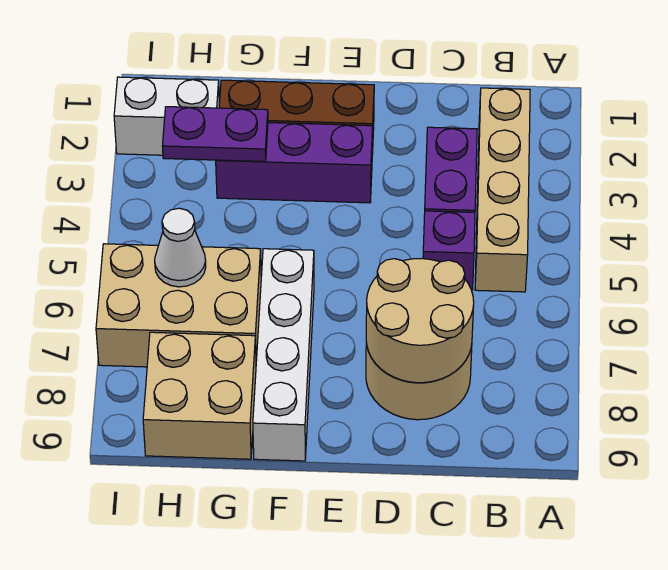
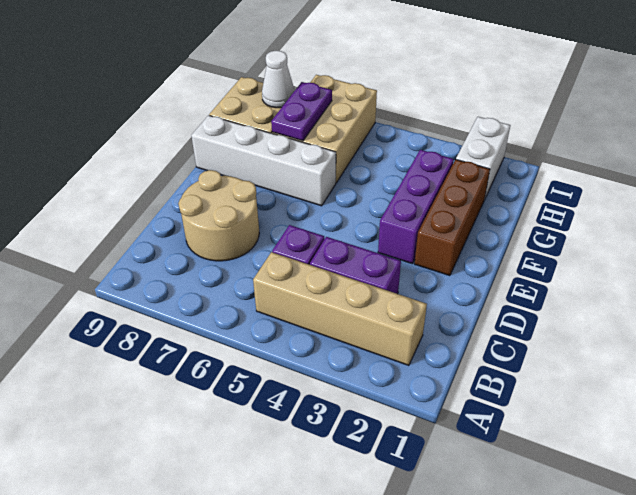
tan round brick C7:D8 level 2 -> none
purple plate G3:H3 level 2 -> purple plate G7:H7 level 2
white cone H6 level 2 -> white cone H8 level 2

